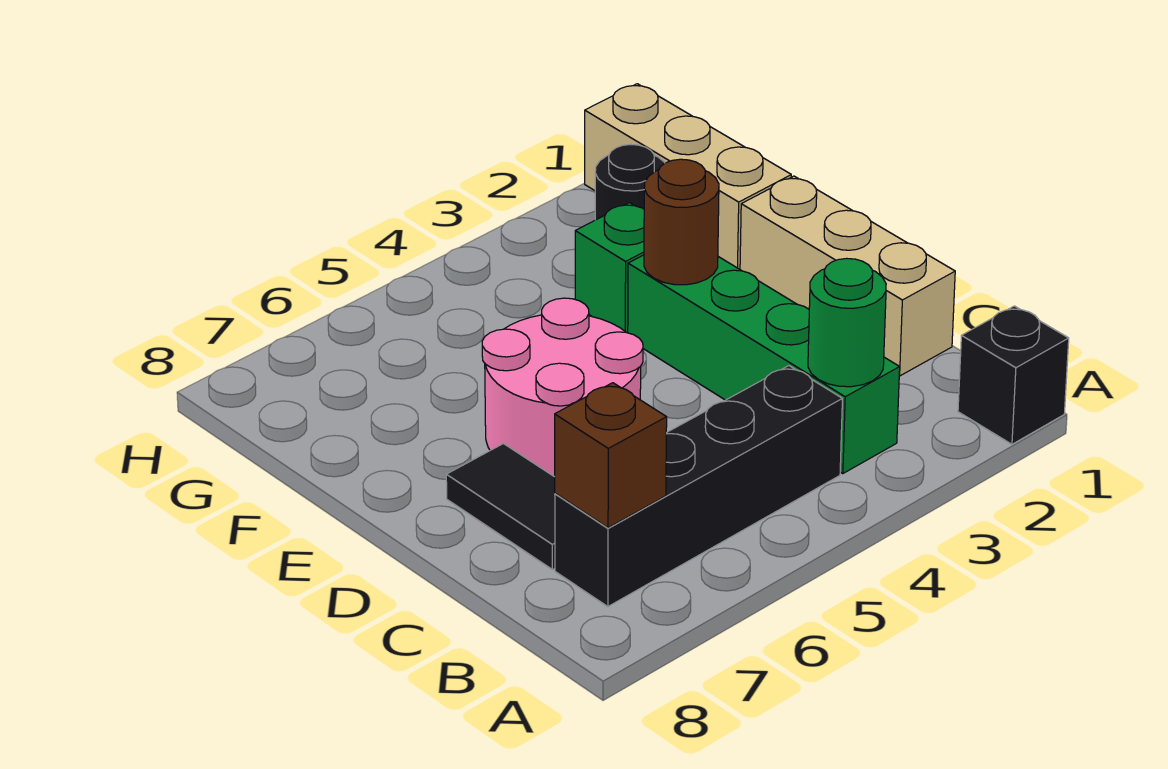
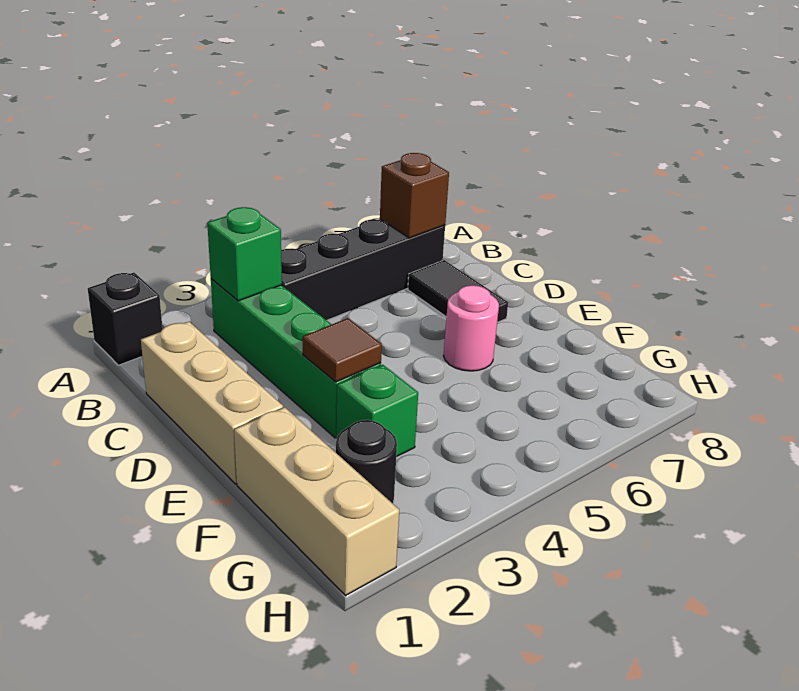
green round brick B3 level 2 -> green brick B3 level 2
pink round brick D5:E6 level 1 -> pink round brick E6 level 1
brown round brick E3 level 2 -> brown tile E3 level 2

